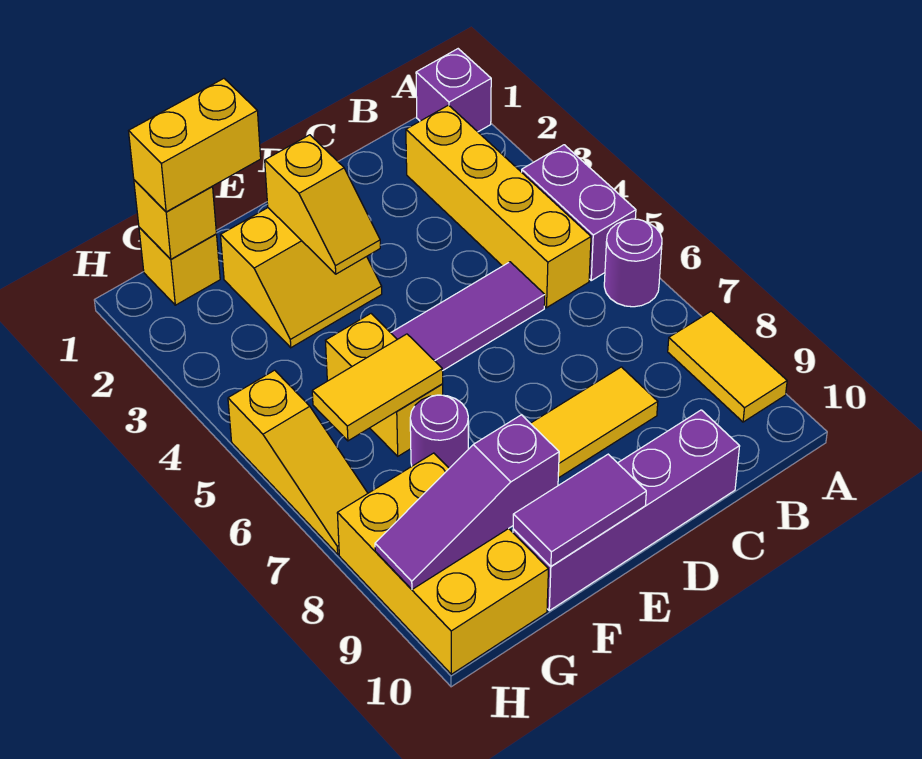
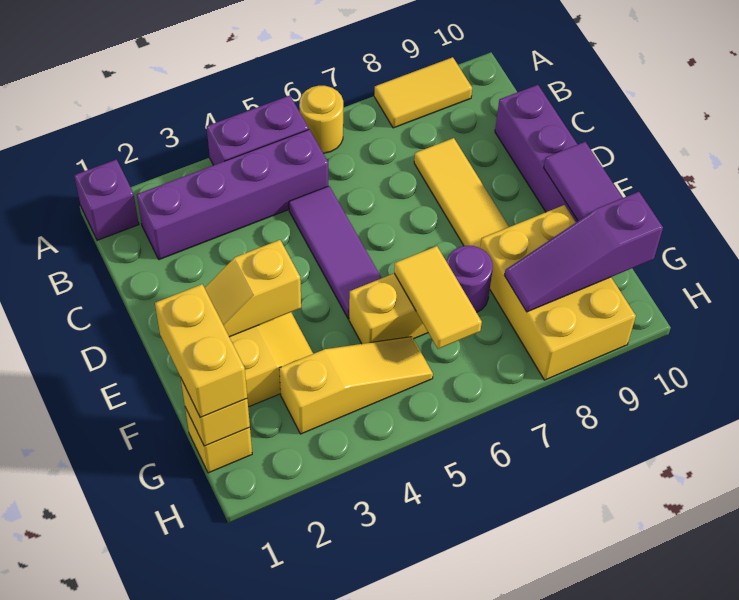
purple round brick A6 level 1 -> yellow round brick A6 level 1
yellow brick B2:B5 level 1 -> purple brick B2:B5 level 1
yellow slope E2:E3 level 2 top 2 -> yellow slope E2:E3 level 2 top 3
purple slope F9:H9 level 2 top F -> purple slope G8:G10 level 2 top 10
yellow brick G8:H10 level 1 -> yellow brick F8:H9 level 1
yellow slope H5:H7 level 1 top 5 -> yellow slope G3:G5 level 1 top 3

